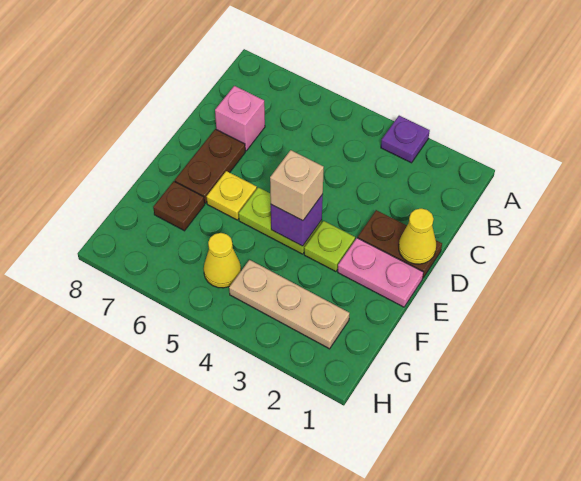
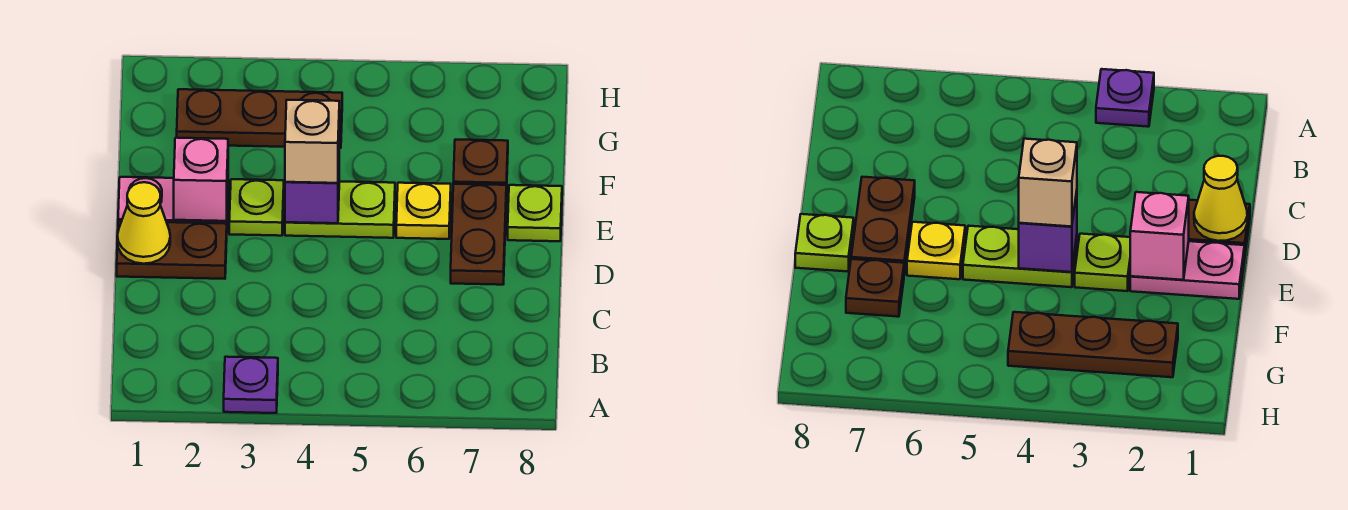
pink brick C7 level 1 -> pink brick E2 level 2
none -> lime plate E8 level 1
tan plate G2:G4 level 1 -> brown plate G2:G4 level 1
yellow cone G5 level 1 -> none

